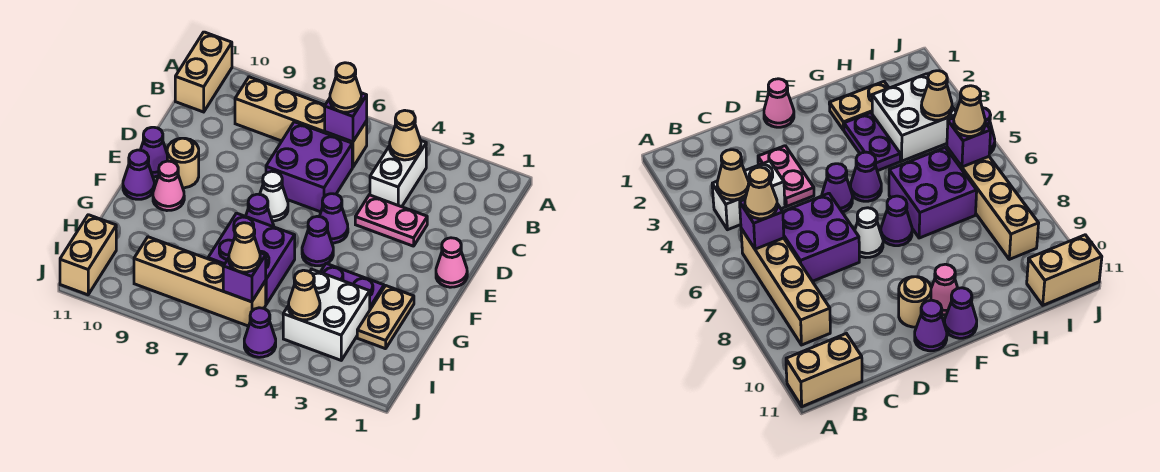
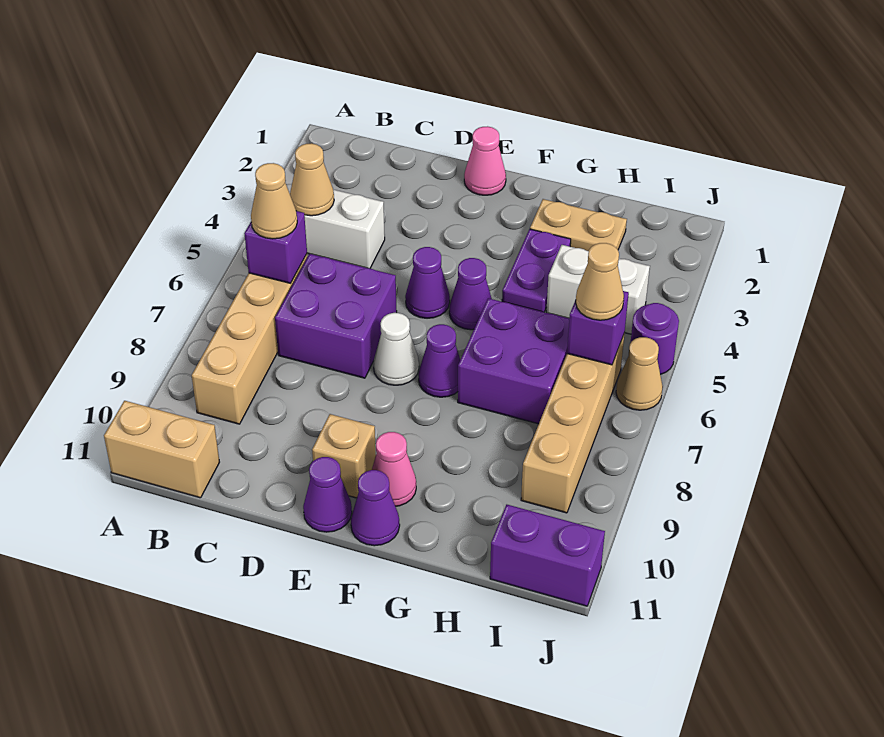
pink plate D3:D4 level 1 -> none
tan round brick E10 level 1 -> tan brick E10 level 1
white brick H3:I4 level 1 -> white brick H4:I4 level 1
tan cone I4 level 2 -> tan cone J6 level 1
tan brick I11:J11 level 1 -> purple brick I11:J11 level 1
purple cone J5 level 1 -> purple round brick J5 level 1

